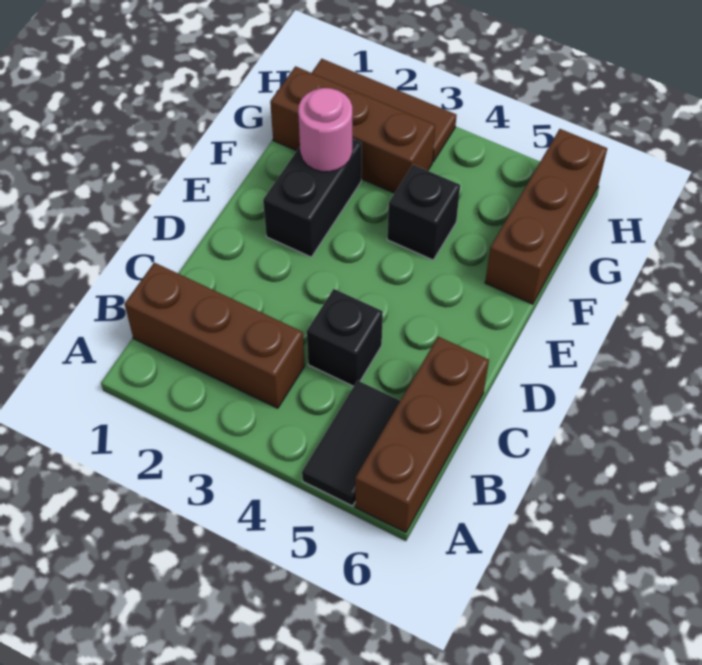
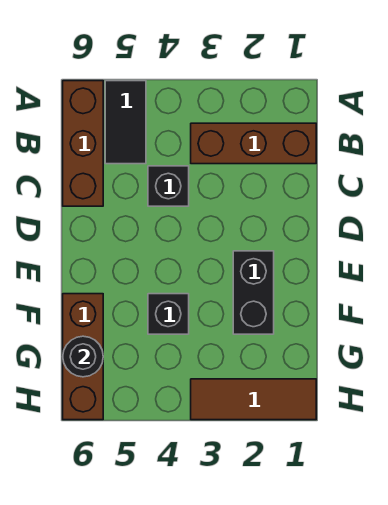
pink round brick F2 level 2 -> none
brown brick G1:G3 level 1 -> none
none -> black round brick G6 level 2

